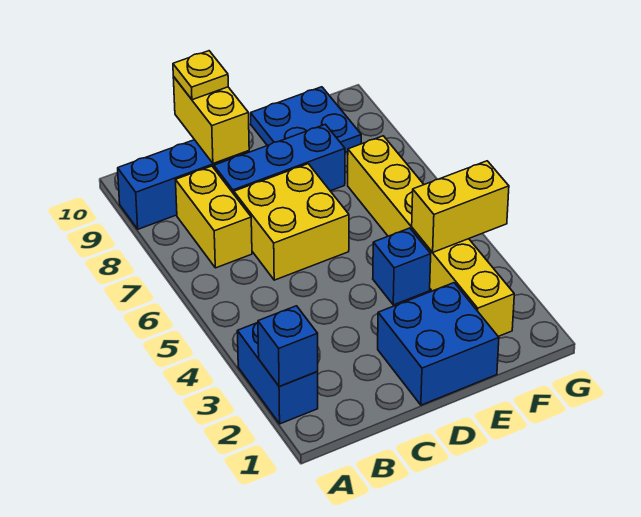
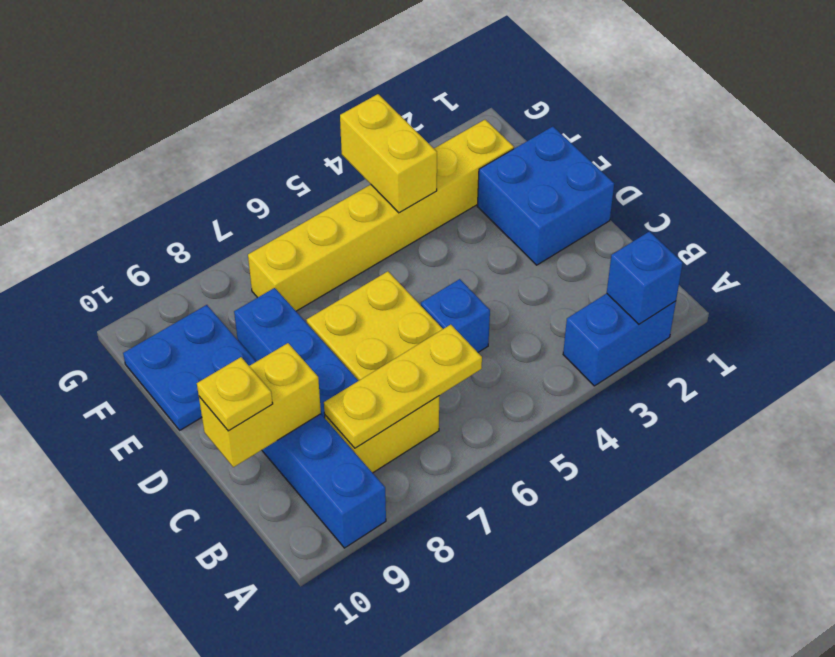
none -> yellow plate B6:B8 level 2
blue brick E4 level 1 -> blue brick C5 level 1

